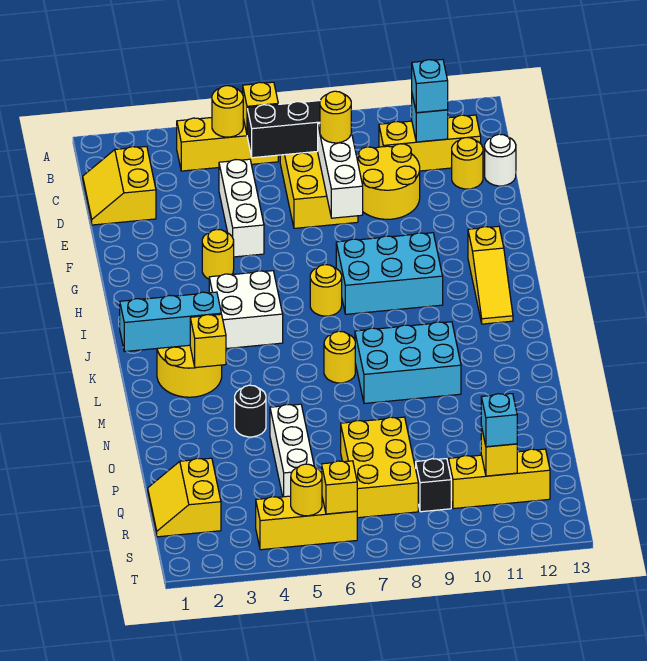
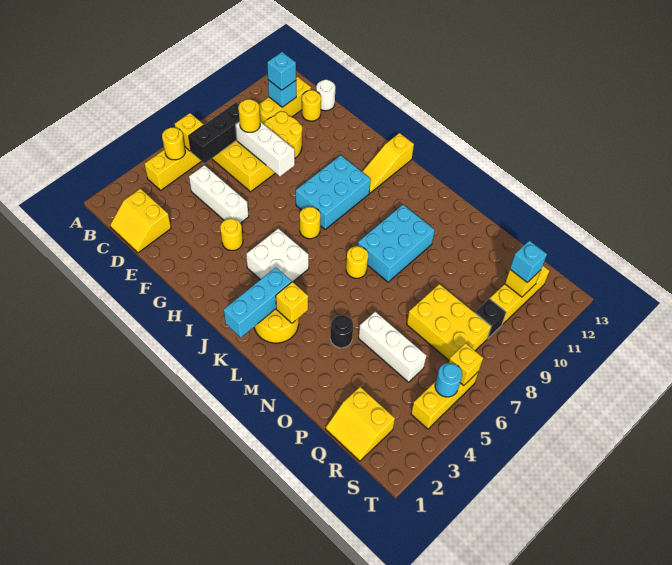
yellow slope H12:J12 level 1 top H -> yellow slope I11:I13 level 1 top 13
yellow round brick S5 level 2 -> cyan round brick S5 level 2

